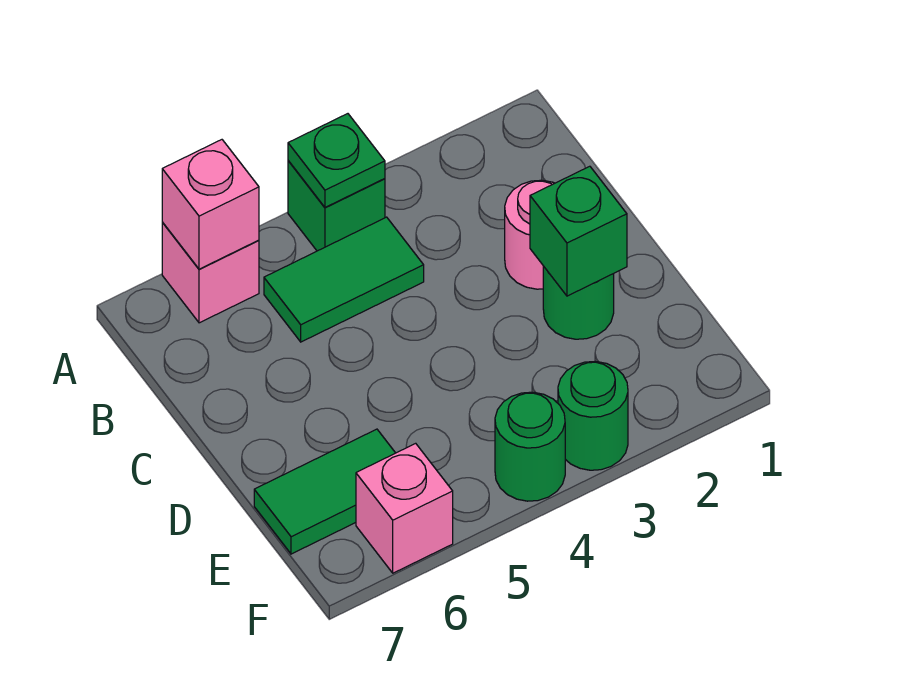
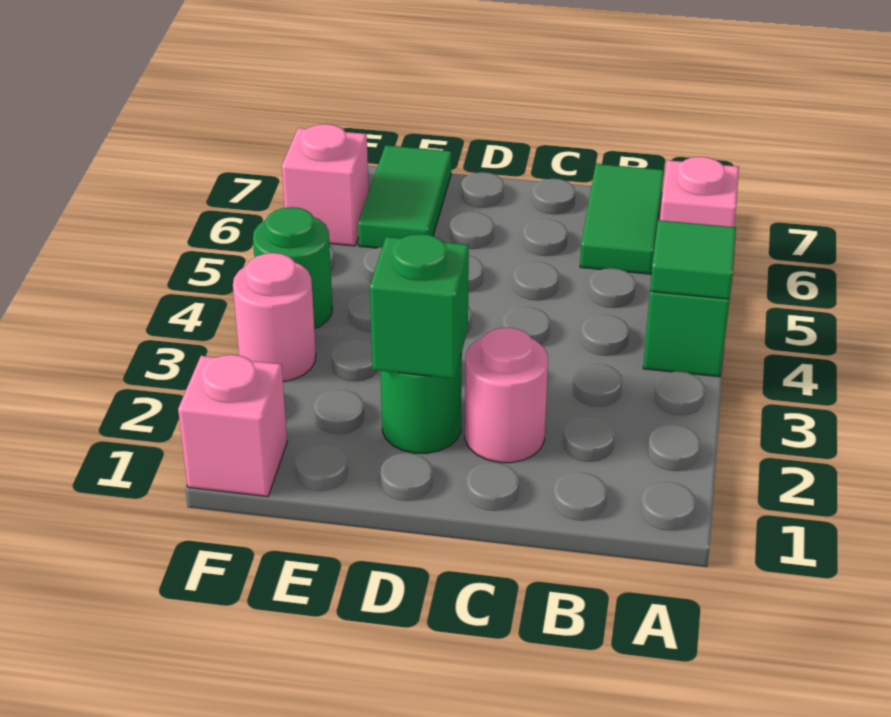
green plate A4 level 2 -> green tile A4 level 2
pink brick A6 level 2 -> pink brick F1 level 1
green tile B4:B5 level 1 -> green tile B6:B7 level 1
green round brick F3 level 1 -> pink round brick F3 level 1

